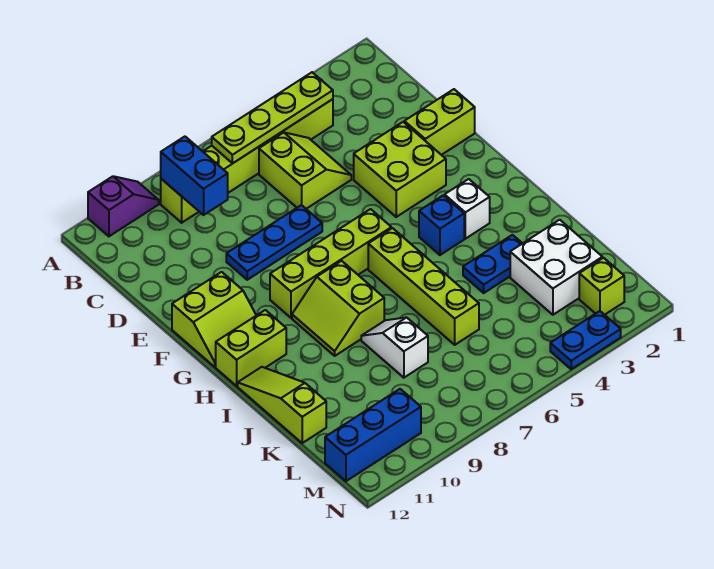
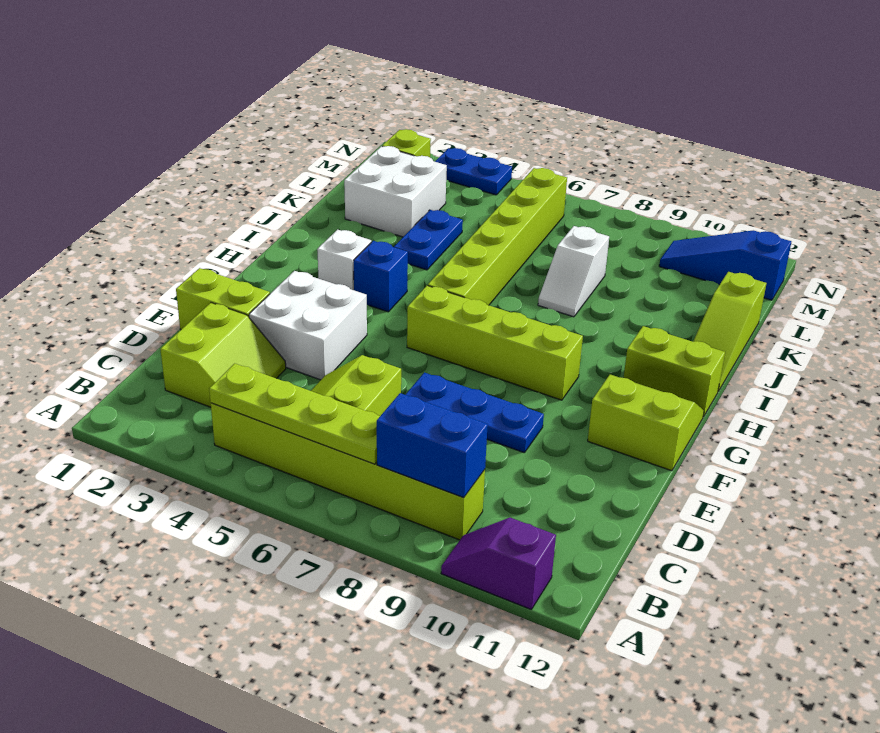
blue brick B9:C9 level 2 -> blue brick B8:B9 level 2
lime brick E3:F4 level 1 -> white brick E3:F4 level 1
lime brick H6:K6 level 1 -> lime brick H6:M6 level 1
lime slope H8:I9 level 1 top 8 -> lime slope C2:D3 level 1 top 2
blue plate J3:J4 level 1 -> blue plate J4:K4 level 1
blue brick M10:M12 level 1 -> blue slope M10:M12 level 1 top 12

